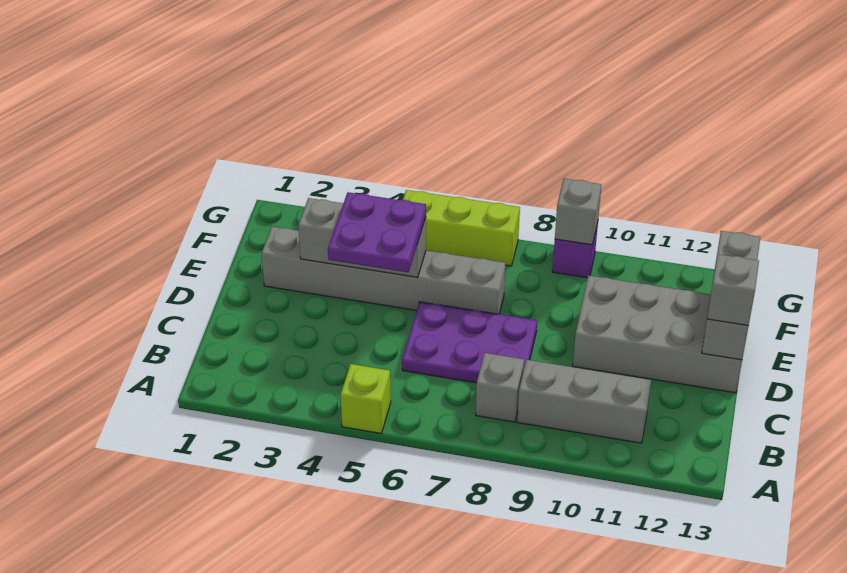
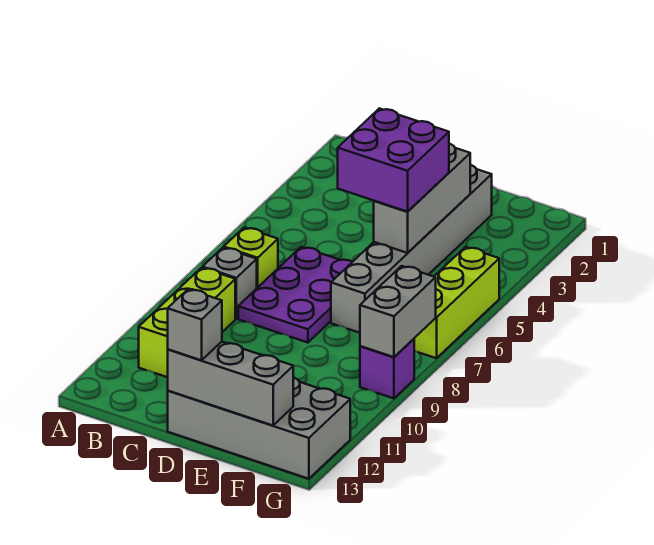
lime brick A5 level 1 -> lime brick B7 level 1
grey brick B9:B11 level 1 -> lime brick B9:B11 level 1
purple plate D4:E5 level 3 -> purple brick D4:E5 level 3
grey brick D10:E13 level 1 -> grey brick D12:G13 level 1
grey brick G9 level 2 -> grey brick G8:G9 level 2

